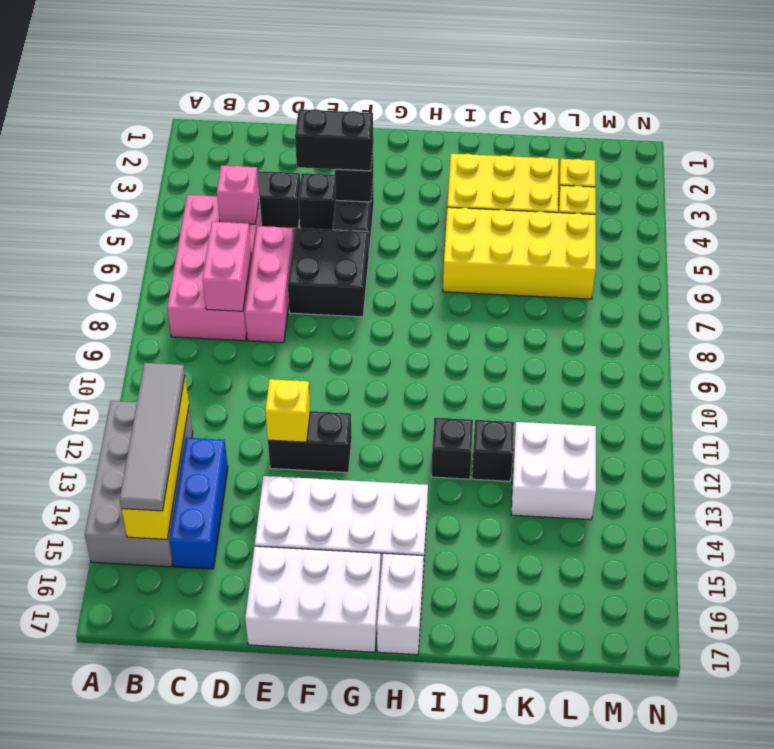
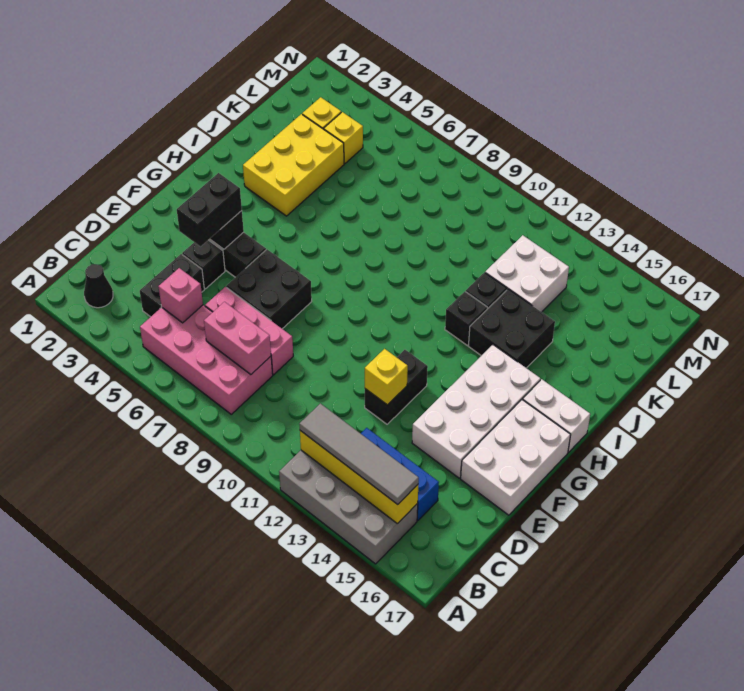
none -> black cone B2 level 1
yellow brick I5:L6 level 1 -> none
none -> black brick I13:J14 level 1

